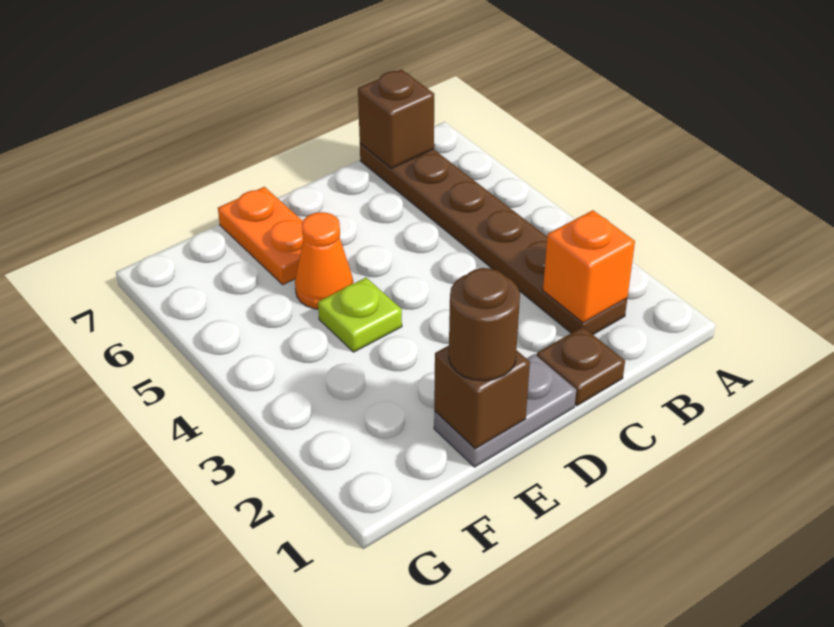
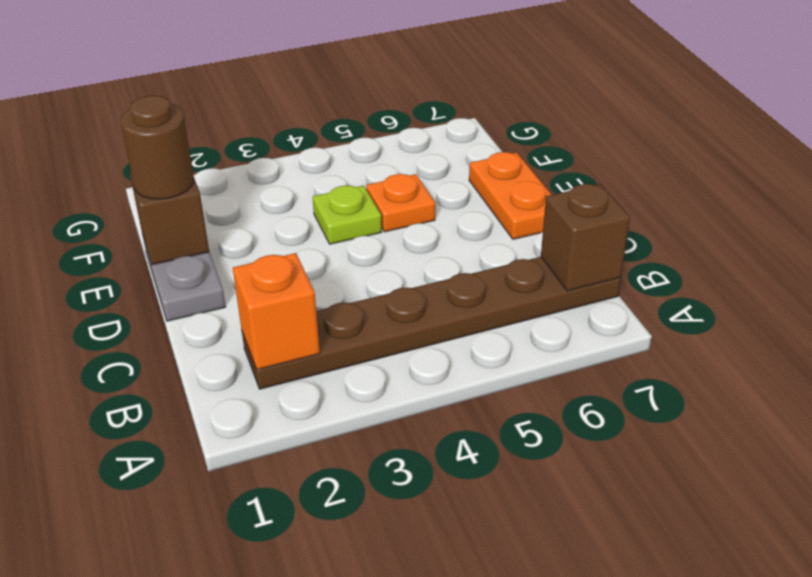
brown plate C1 level 1 -> none
orange cone E5 level 1 -> orange plate E5 level 1
orange plate E6:E7 level 1 -> orange plate D7:E7 level 1

